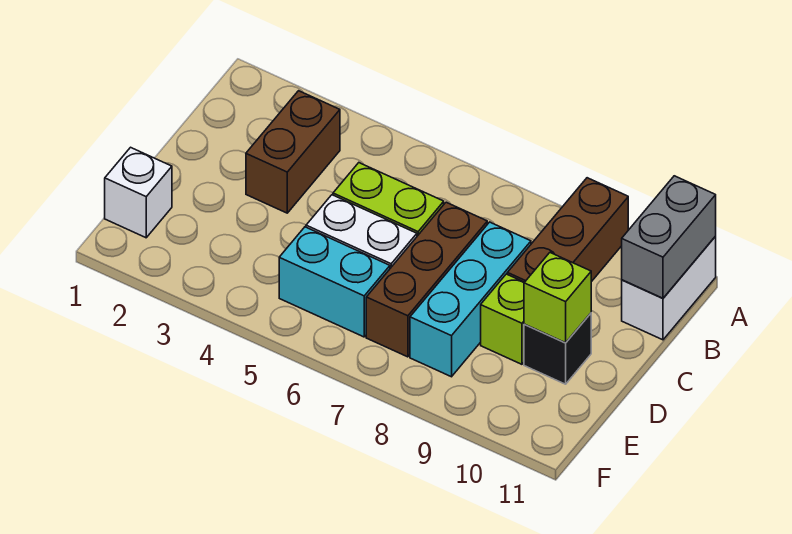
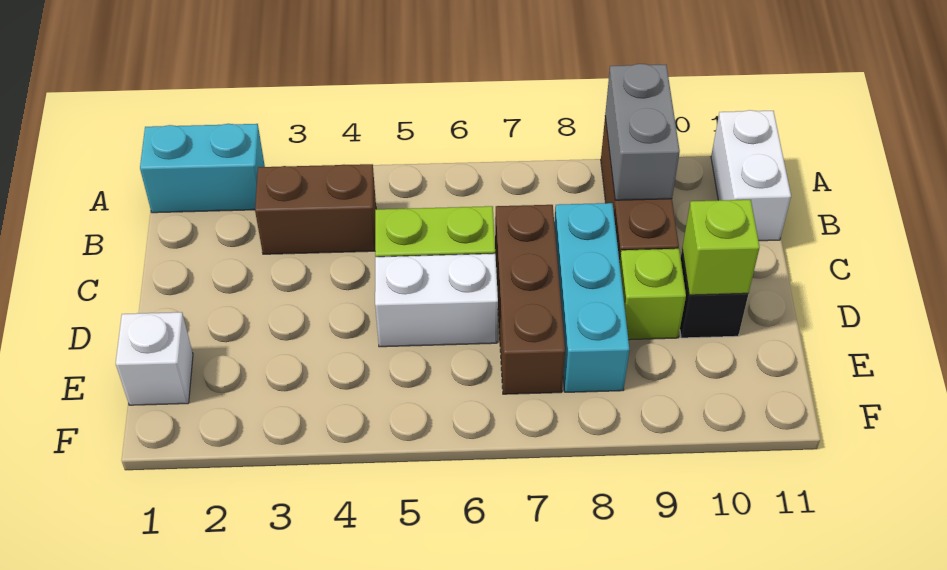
grey brick A11:B11 level 2 -> grey brick A9:B9 level 2
brown brick B3:C3 level 1 -> brown brick B3:B4 level 1
cyan brick E5:E6 level 1 -> cyan brick A1:A2 level 1

